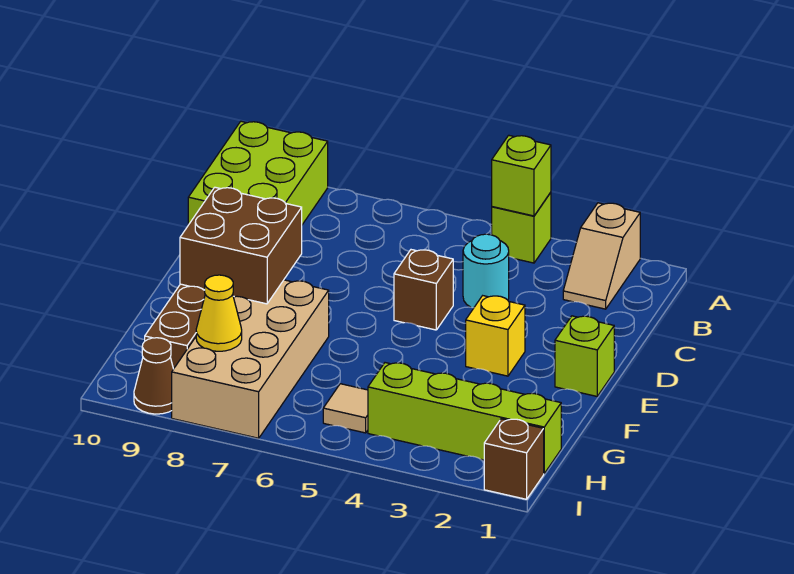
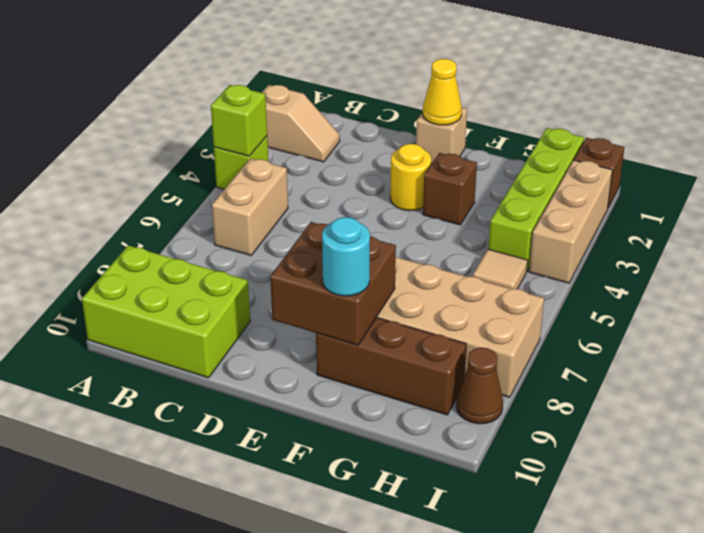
none -> tan brick B5:B6 level 1
cyan round brick C4 level 1 -> cyan round brick F9 level 3
brown brick D5 level 1 -> brown brick F3 level 1
lime brick E1 level 1 -> tan brick E1 level 1
yellow brick E3 level 1 -> yellow round brick E3 level 1
yellow cone H8 level 2 -> yellow cone E1 level 2
none -> tan brick I2:I4 level 1

